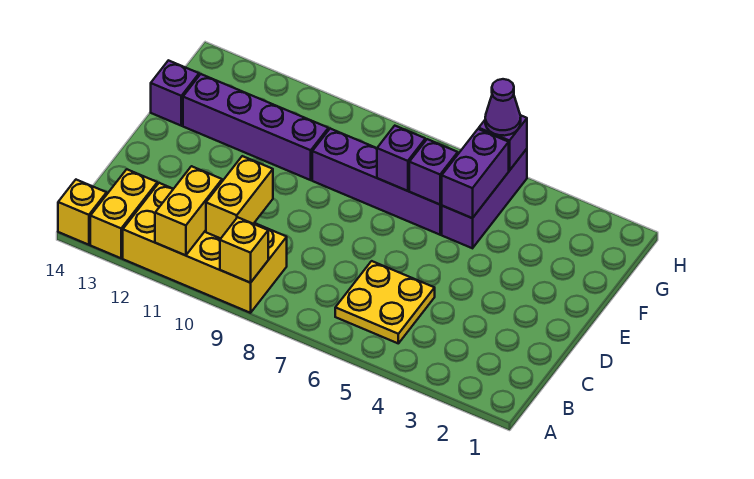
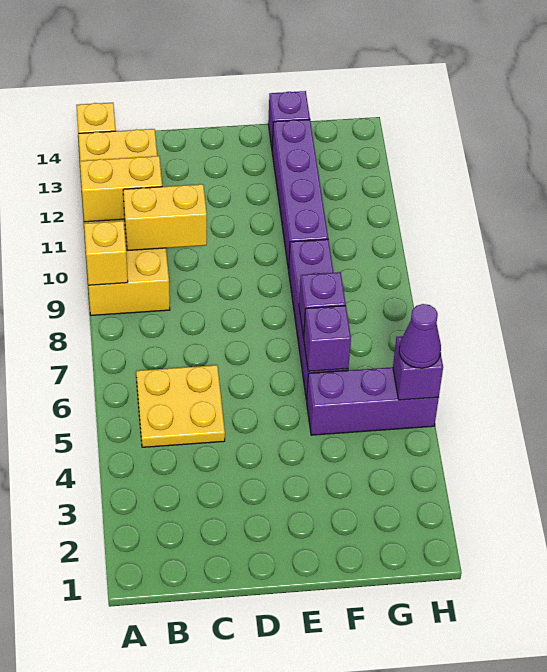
purple brick F5:G5 level 2 -> none

